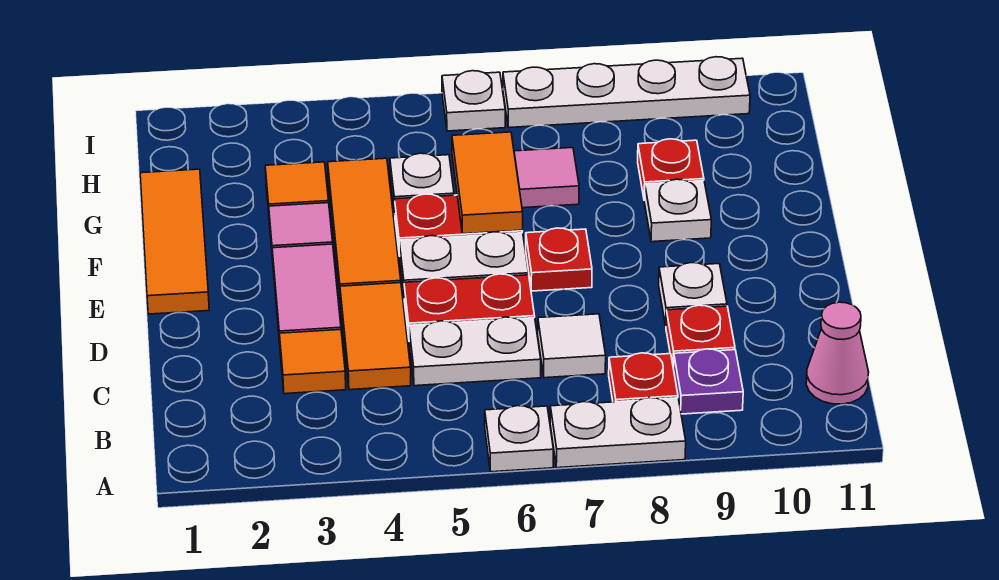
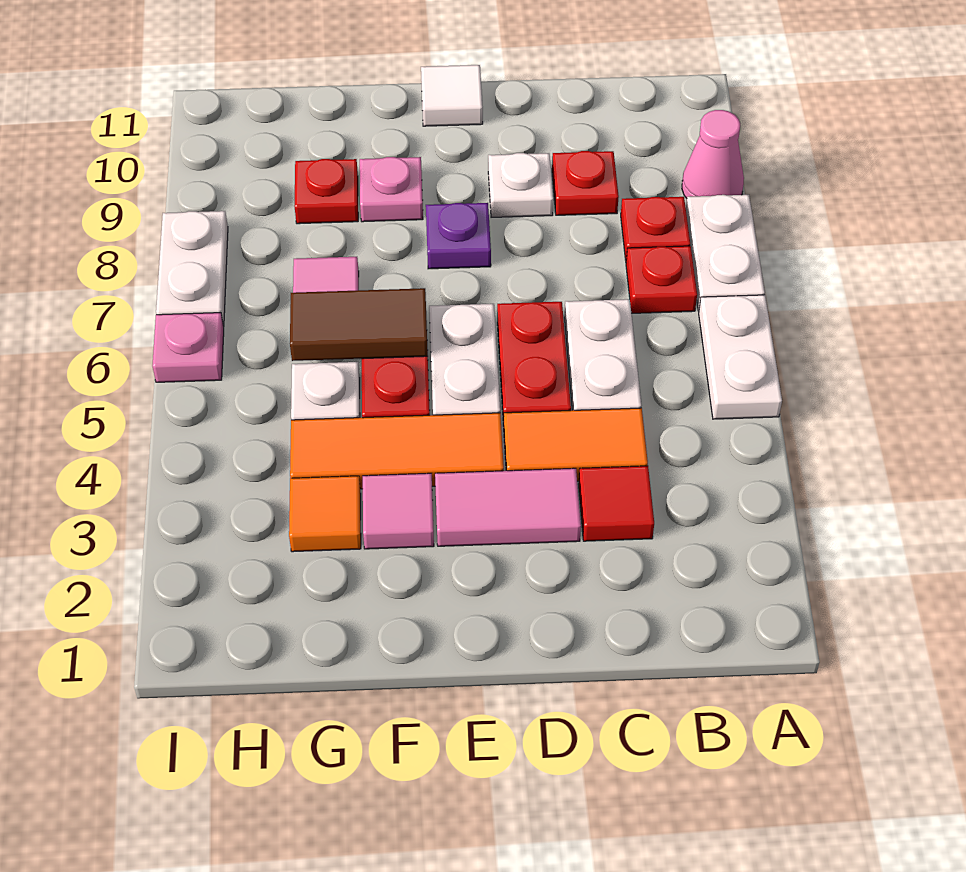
white plate A6 level 1 -> white plate A5:A6 level 1
purple plate B9 level 1 -> purple plate E8 level 1
pink cone B11 level 1 -> pink cone A9 level 1
orange tile C3 level 1 -> red tile C3 level 1
white tile C7 level 1 -> white tile E11 level 1
orange tile E1:G1 level 1 -> none
red plate E7 level 1 -> red plate B7 level 1
orange tile F6:G6 level 2 -> brown tile F6:G6 level 2
white plate F9 level 1 -> pink plate F9 level 1
white plate I6 level 1 -> pink plate I6 level 1
white plate I7:I10 level 1 -> white plate I7:I8 level 1

